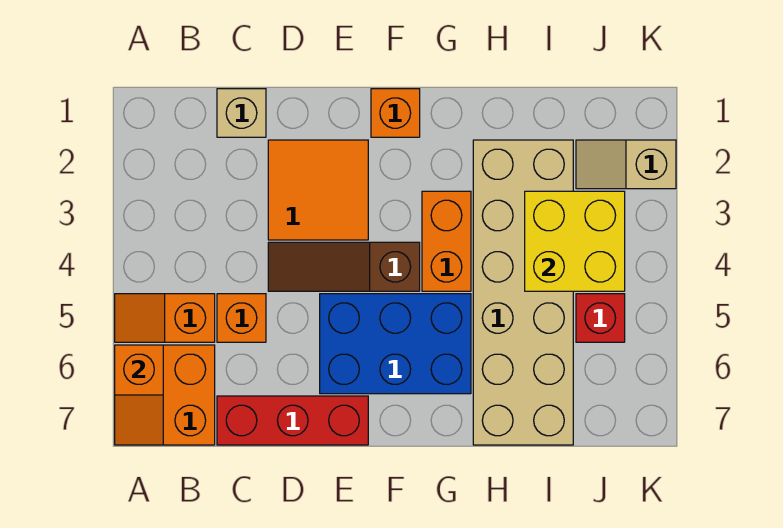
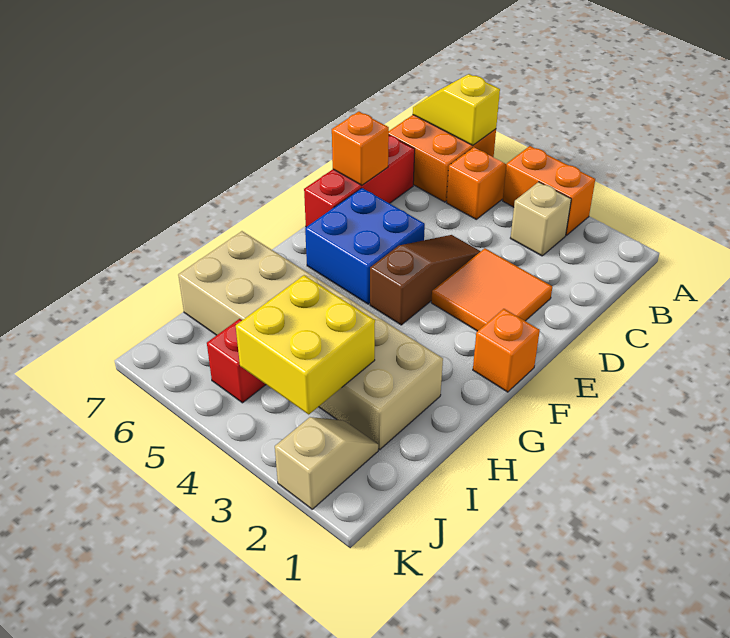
orange slope A6:A7 level 2 top 6 -> yellow slope A6:A7 level 2 top 6
tan brick C1 level 1 -> tan brick B3 level 1
orange brick C5 level 1 -> orange brick D7 level 2
blue brick E5:G6 level 1 -> blue brick E5:F6 level 1
orange brick G3:G4 level 1 -> orange brick A3:A4 level 1

